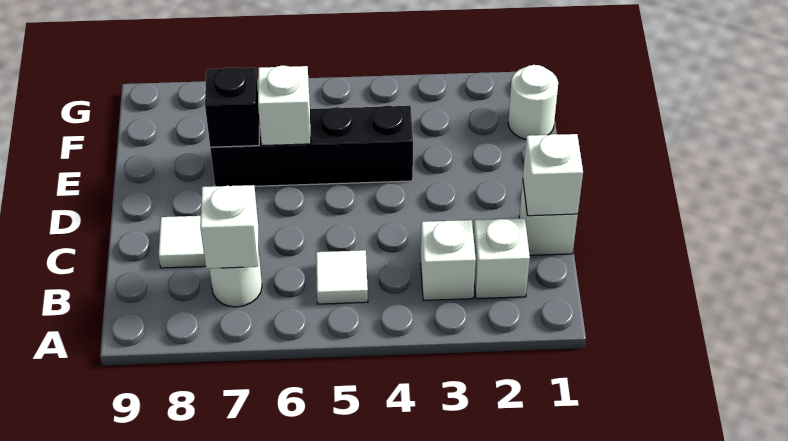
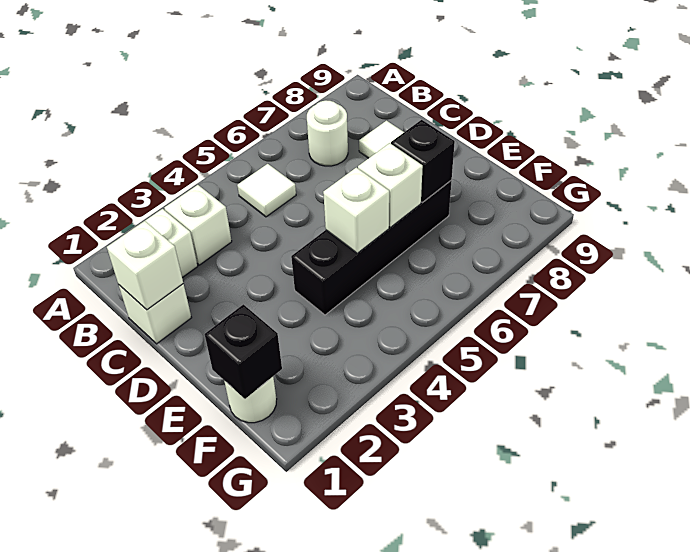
white brick B7 level 2 -> white brick E5 level 2
none -> black brick F1 level 2

